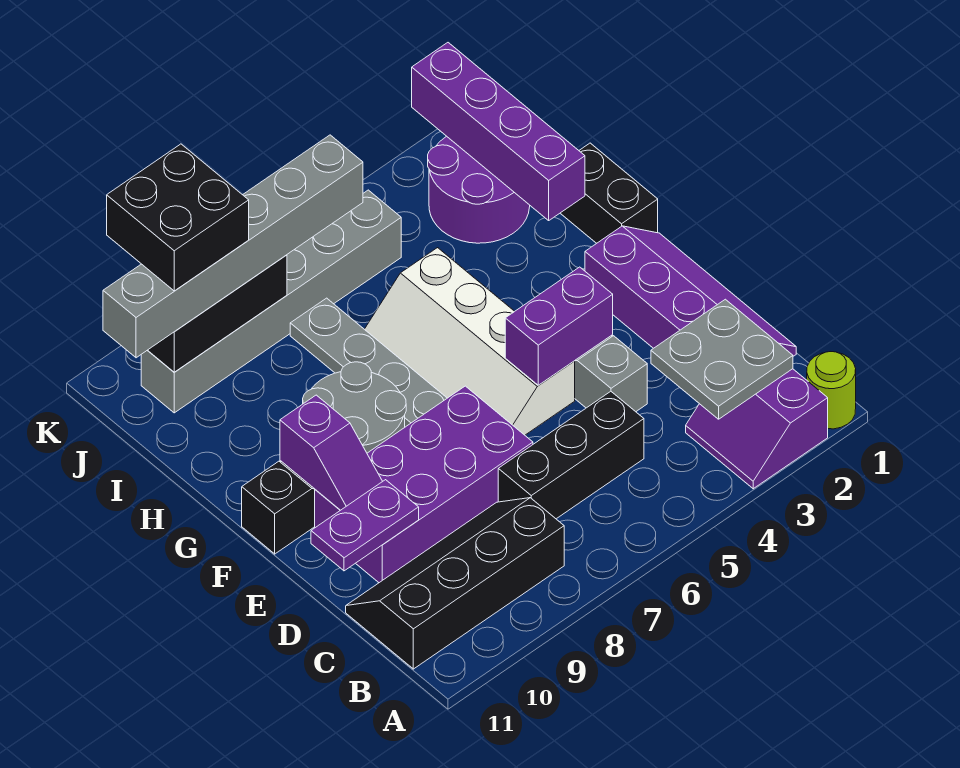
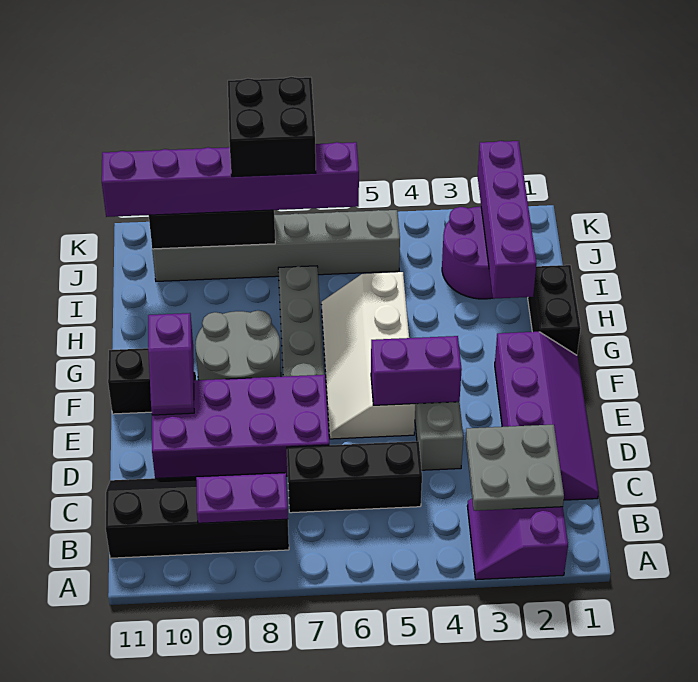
lime round brick A1 level 1 -> none
purple plate D10:D11 level 2 -> purple plate B8:B9 level 2
grey brick J6:J11 level 3 -> purple brick J6:J11 level 3
black brick J9:K10 level 4 -> black brick J7:K8 level 4

